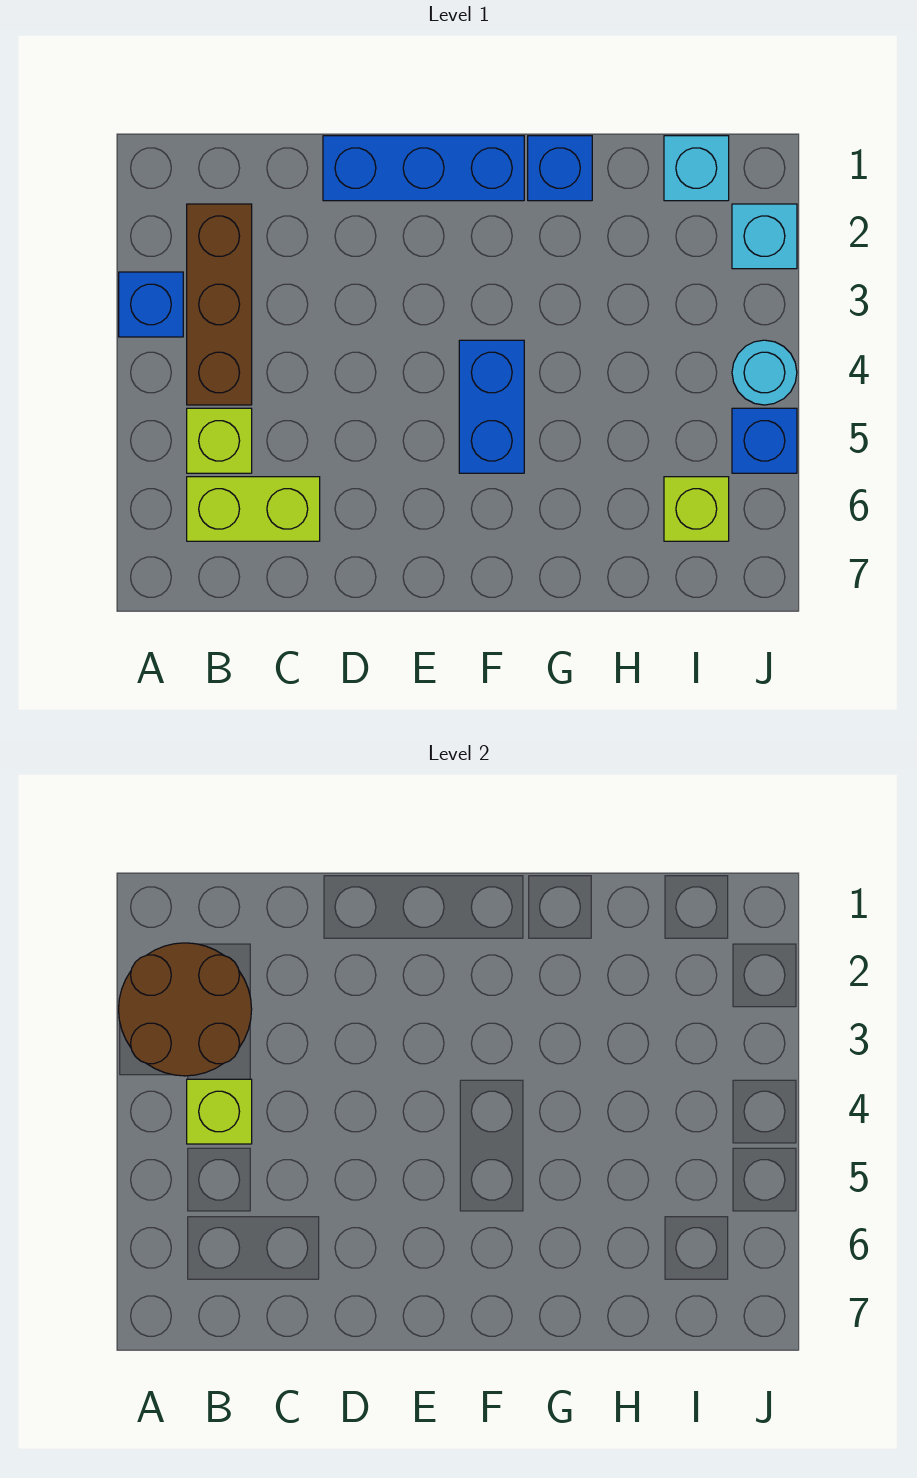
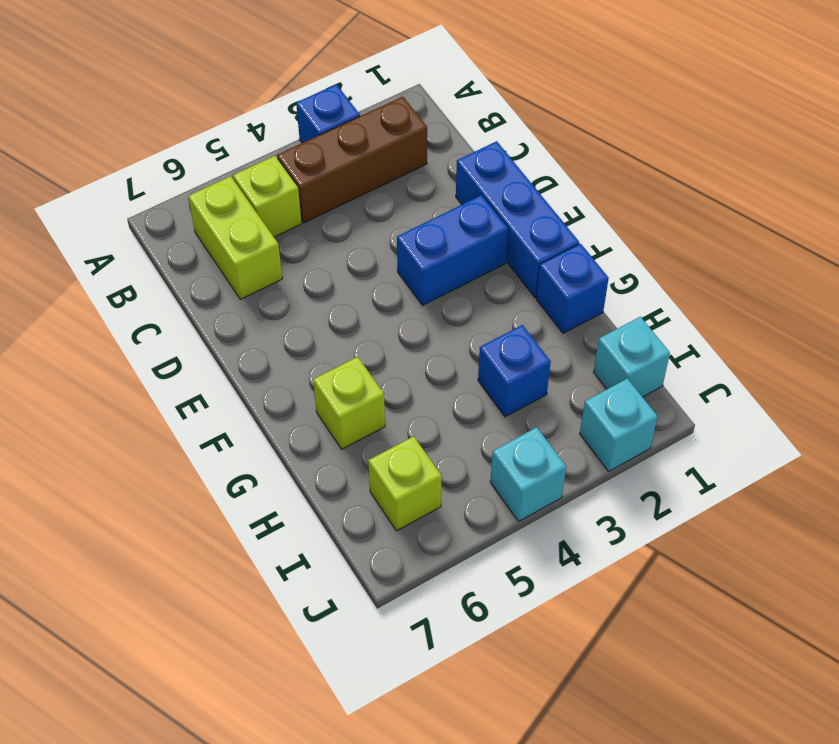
brown round brick A2:B3 level 2 -> none
lime brick B4 level 2 -> lime brick G6 level 1
blue brick F4:F5 level 1 -> blue brick E2:E3 level 1
cyan round brick J4 level 1 -> cyan brick J4 level 1
blue brick J5 level 1 -> blue brick H3 level 1

